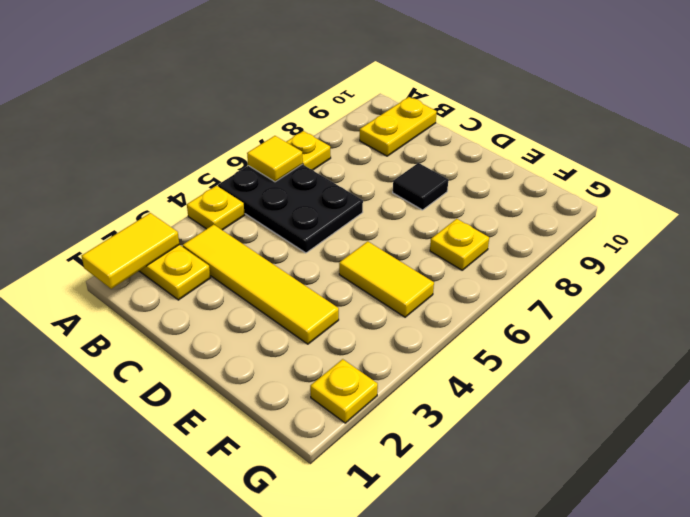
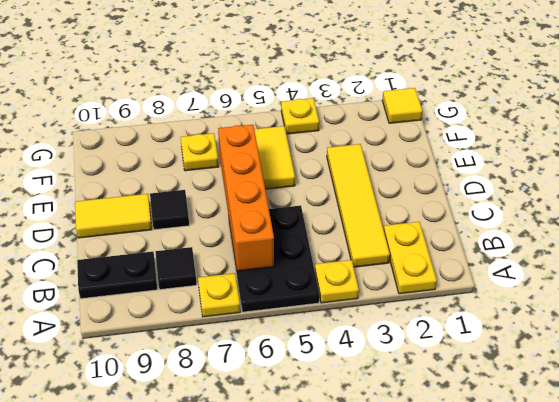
yellow tile A1:A2 level 2 -> yellow tile D9:D10 level 1
yellow tile A6 level 2 -> yellow tile G1 level 1
none -> orange brick B6:E6 level 2
none -> black tile B8 level 1
yellow plate B9:B10 level 1 -> black plate B9:B10 level 1
yellow plate G2 level 1 -> yellow plate G4 level 1

